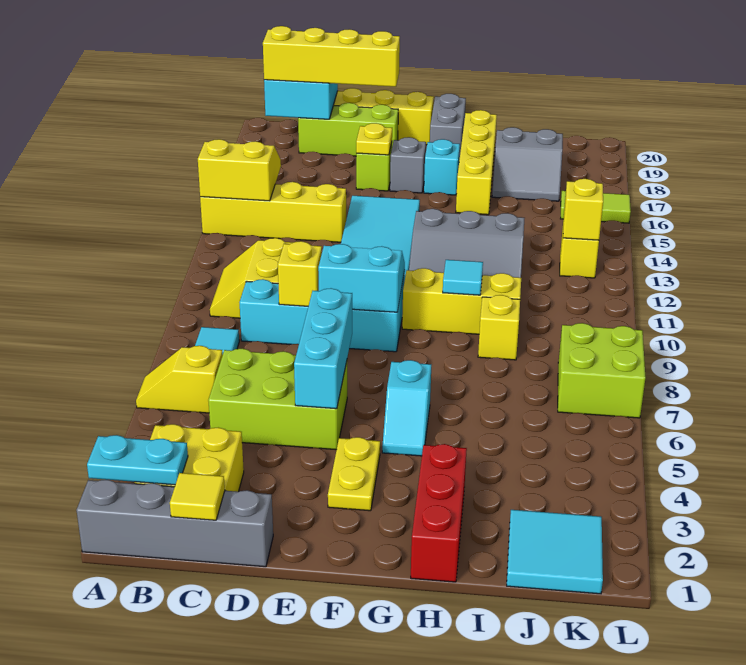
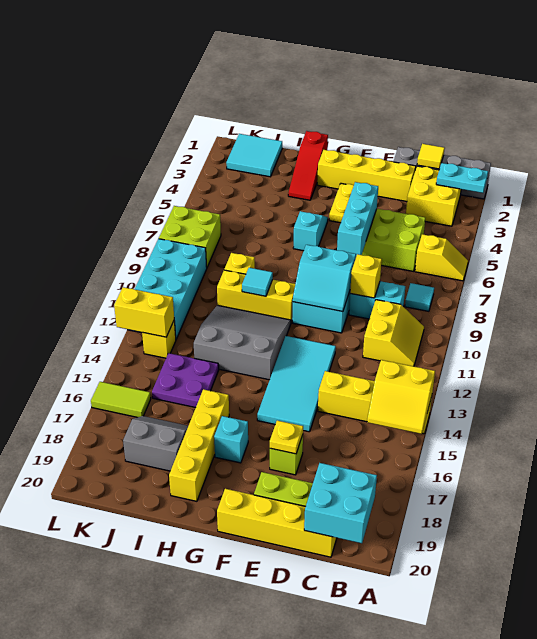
yellow brick B19:E19 level 3 -> yellow brick D2:G2 level 1
grey brick F17 level 1 -> none
grey brick G19:G20 level 1 -> none
red brick H1:H3 level 1 -> red slope H1:H3 level 1 top 1
none -> purple plate I14:J15 level 1
none -> cyan brick K9:L12 level 1
yellow brick K13 level 2 -> yellow brick K13:L13 level 2

